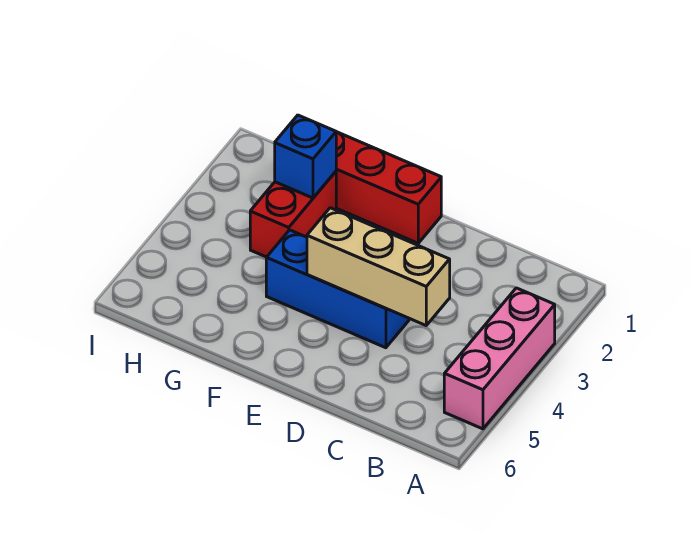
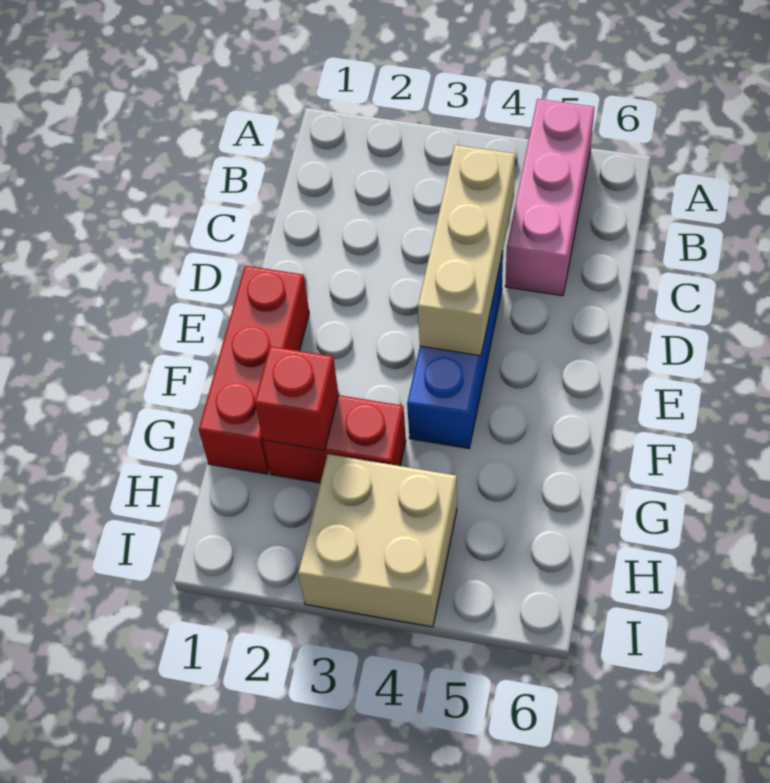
pink brick A3:A5 level 1 -> pink brick A5:C5 level 1
blue brick G2 level 2 -> red brick G2 level 2
none -> tan brick H3:I4 level 1

